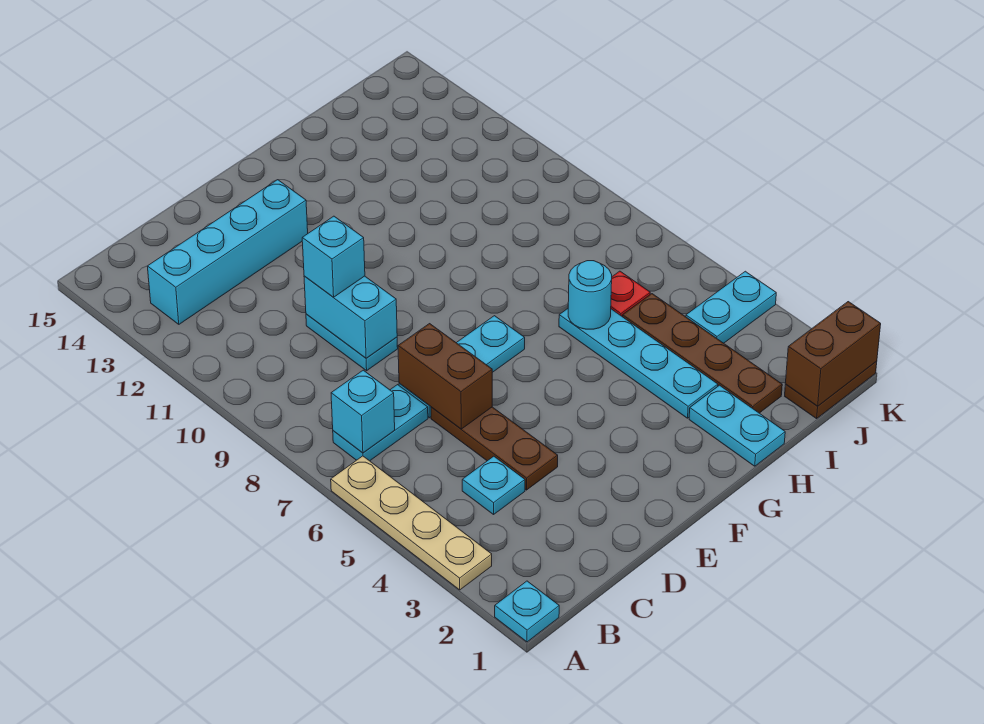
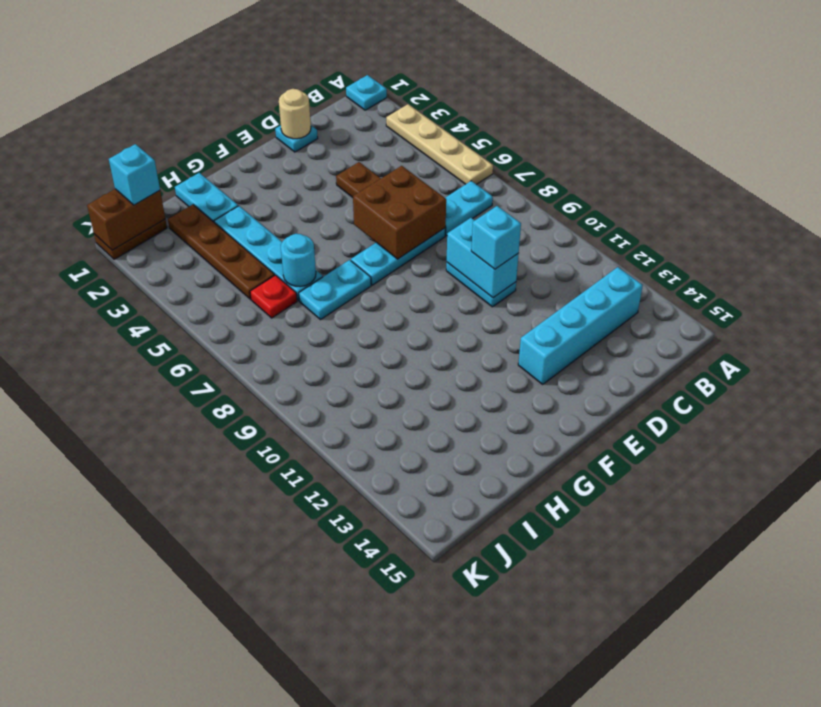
cyan brick B7 level 2 -> cyan brick J1 level 3
cyan plate C4 level 1 -> cyan plate D1 level 1
none -> tan round brick D1 level 2
brown brick D6:D7 level 2 -> brown brick D6:E7 level 2
cyan plate J4:K4 level 1 -> cyan plate G7:H7 level 1

